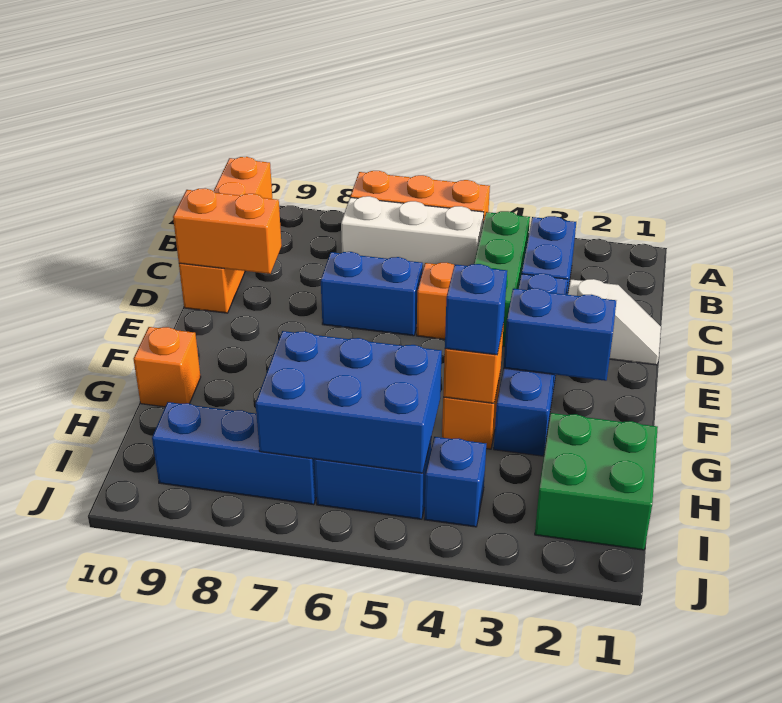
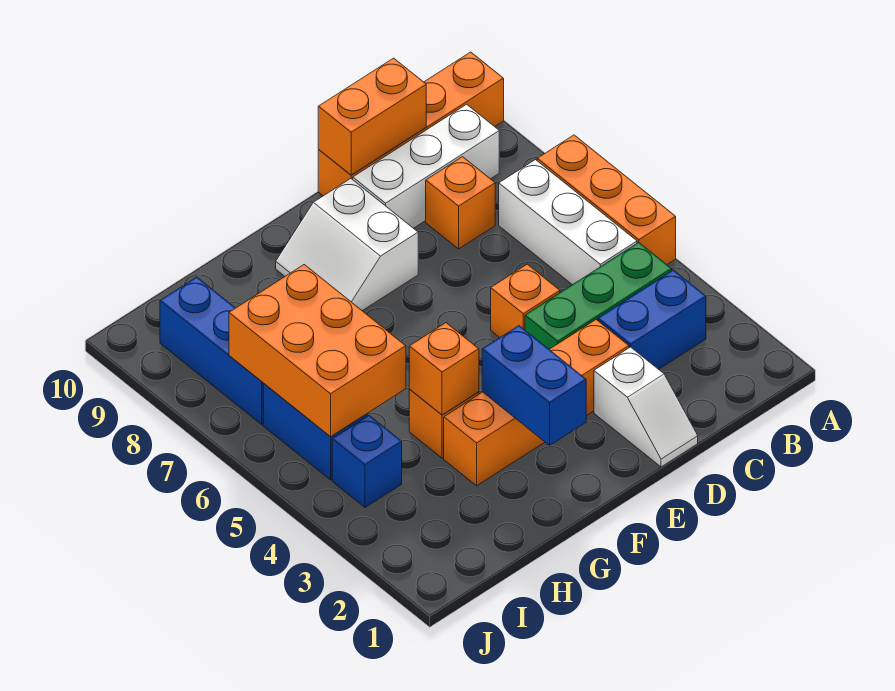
none -> white brick B9:D9 level 1
blue brick D3:G3 level 1 -> orange brick D3:G3 level 1
blue brick D6:D7 level 1 -> none
orange brick D9:D10 level 2 -> orange brick C10:D10 level 2
none -> white slope E8:F9 level 1 top E
blue brick G4 level 3 -> none
orange brick G10 level 1 -> orange brick C8 level 1
green brick H1:I2 level 1 -> none
blue brick H5:I7 level 2 -> orange brick H5:I7 level 2

